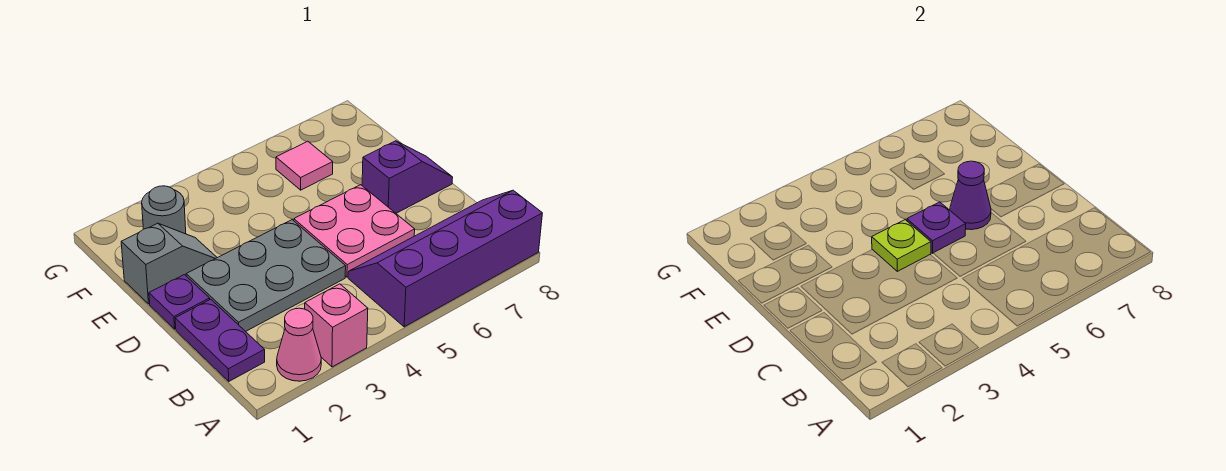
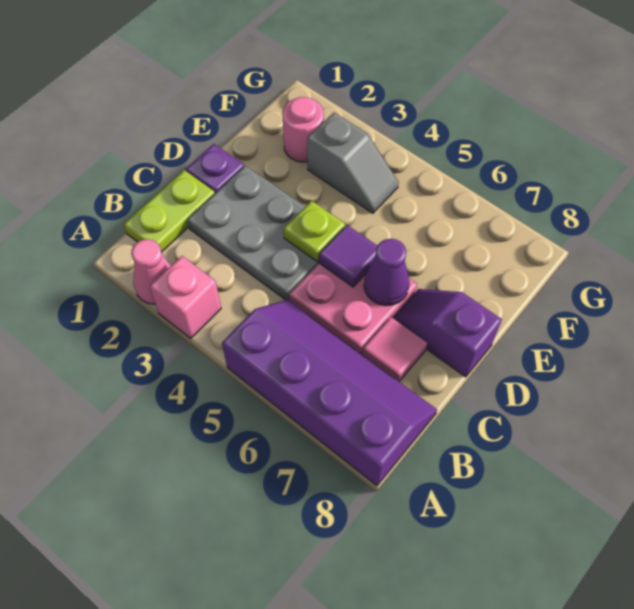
purple plate B1:C1 level 1 -> lime plate B1:C1 level 1
purple plate D5 level 2 -> purple tile D5 level 2
purple slope D7:D8 level 1 top 7 -> purple slope D7:D8 level 1 top 8
grey slope E1:E2 level 1 top 1 -> grey slope F3:F4 level 1 top 3
grey round brick F2 level 1 -> pink round brick F2 level 1
pink tile F6 level 1 -> pink tile C7 level 1

